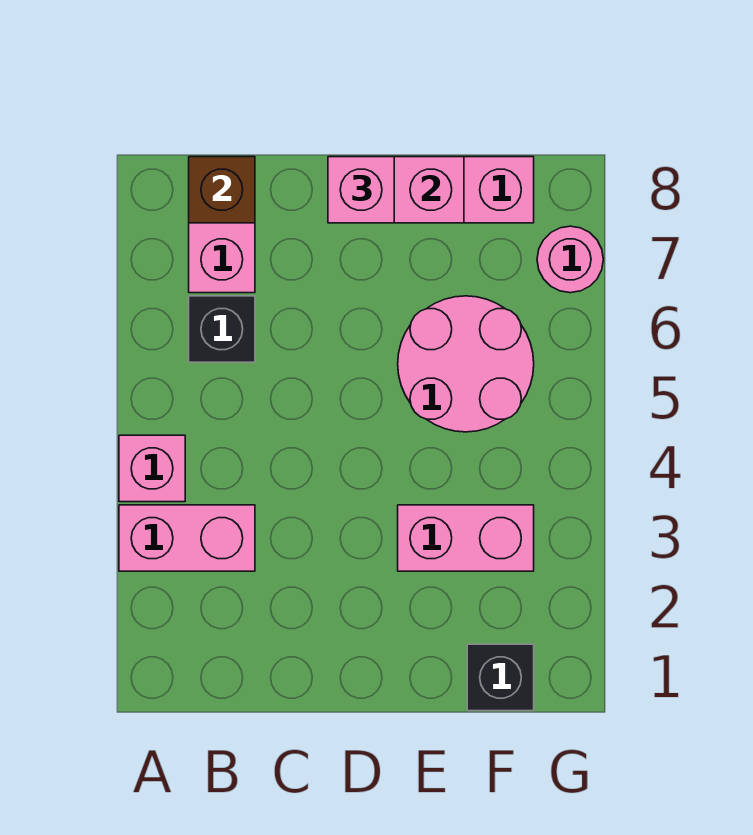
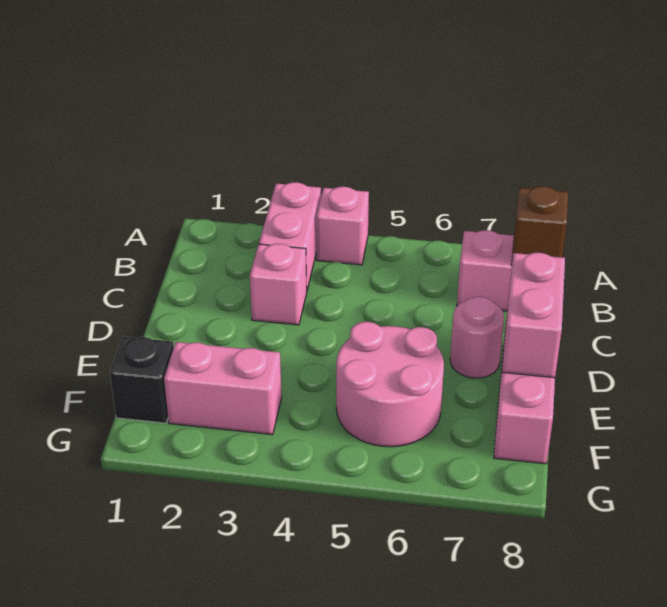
black brick B6 level 1 -> none
pink brick D8 level 3 -> pink brick C3 level 1
pink brick E3:F3 level 1 -> pink brick F2:F3 level 1
pink round brick G7 level 1 -> pink round brick D7 level 1

